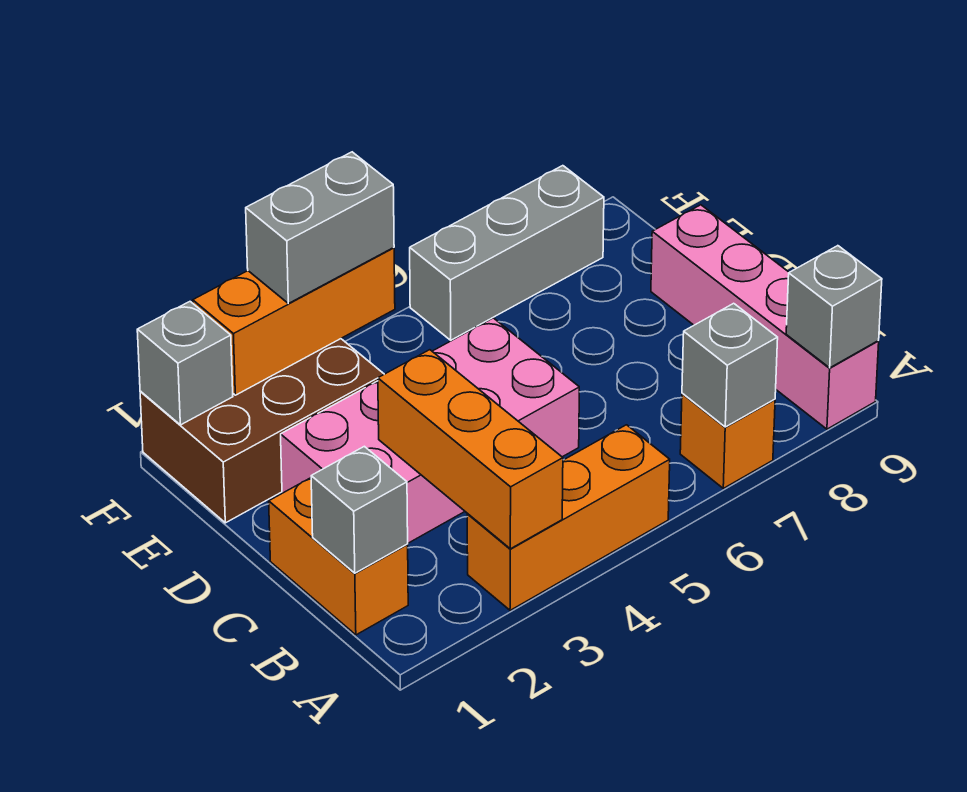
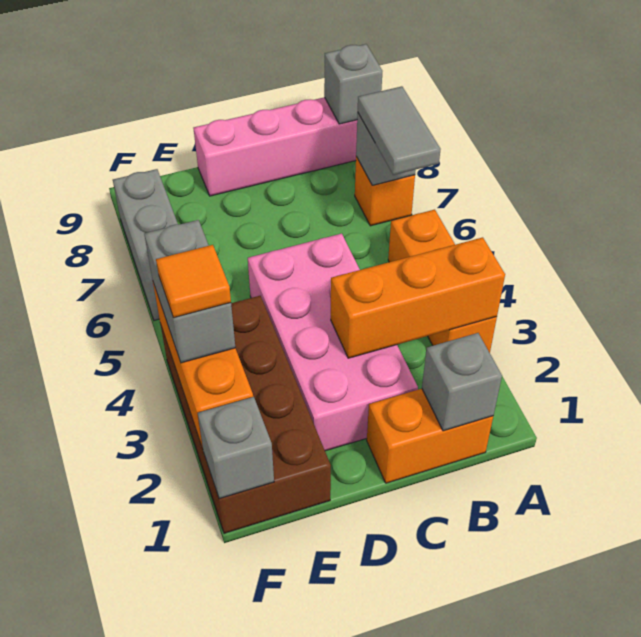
none -> grey tile A6:A7 level 3
brown brick E1:F3 level 1 -> brown brick E1:F4 level 1
none -> orange tile F3 level 4

